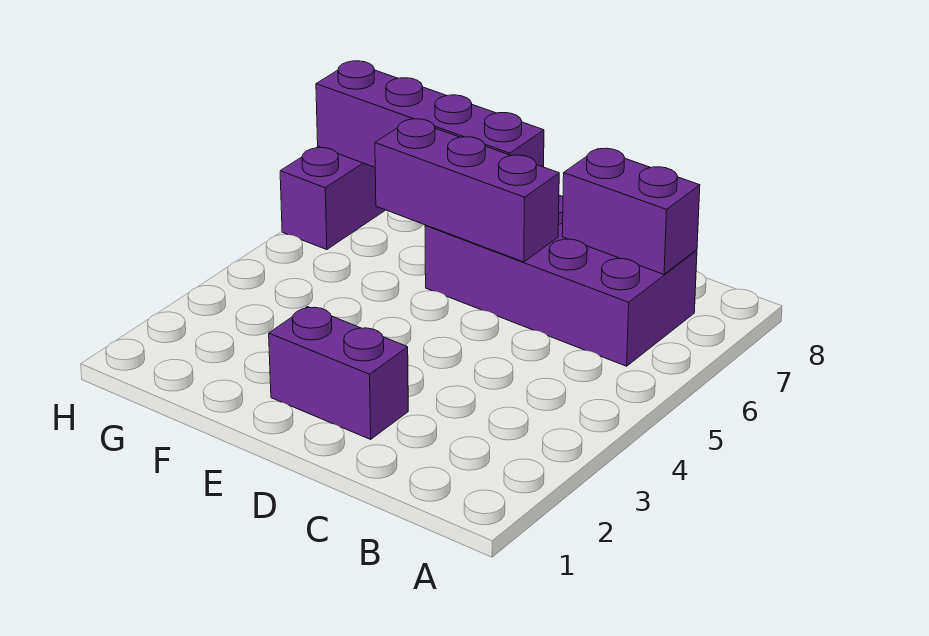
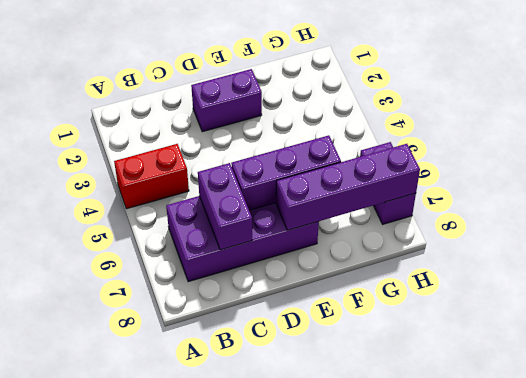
none -> red brick A4:B4 level 1
purple brick B7:C7 level 2 -> purple brick C6:C7 level 2

